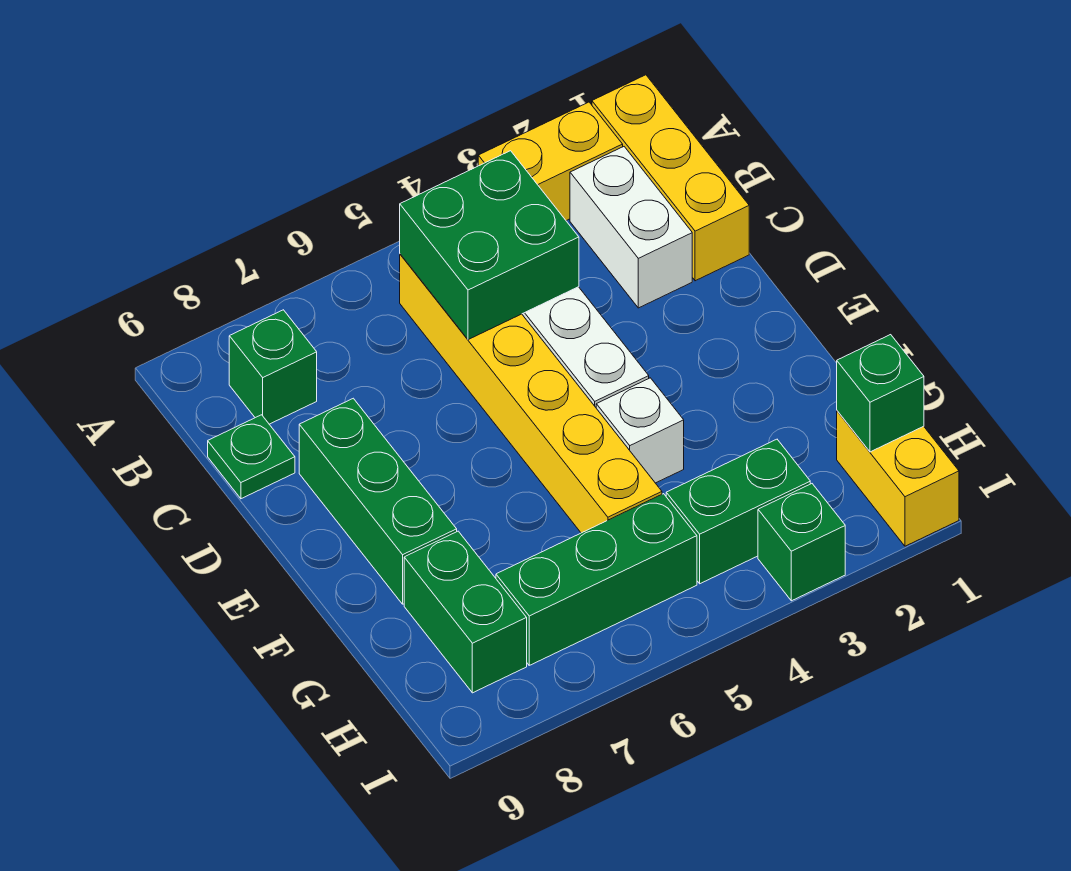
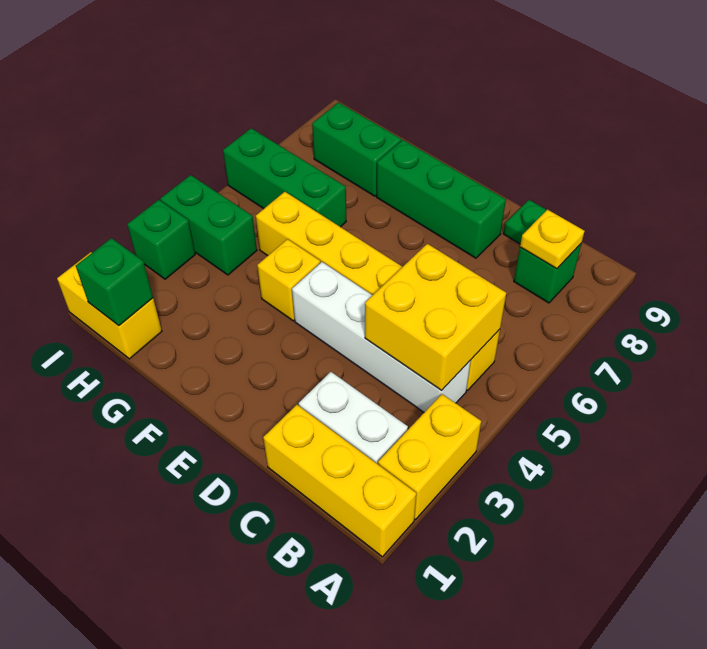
green brick B4:C5 level 2 -> yellow brick B4:C5 level 2
none -> yellow plate B8 level 2
white brick F4 level 1 -> yellow brick F4 level 1
green brick H3:H4 level 1 -> green brick H4:I4 level 1
green brick H5:H7 level 1 -> green brick G6:I6 level 1

